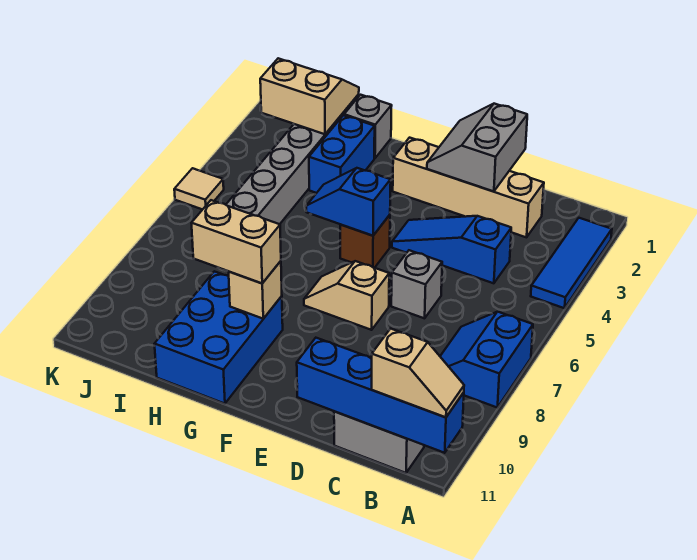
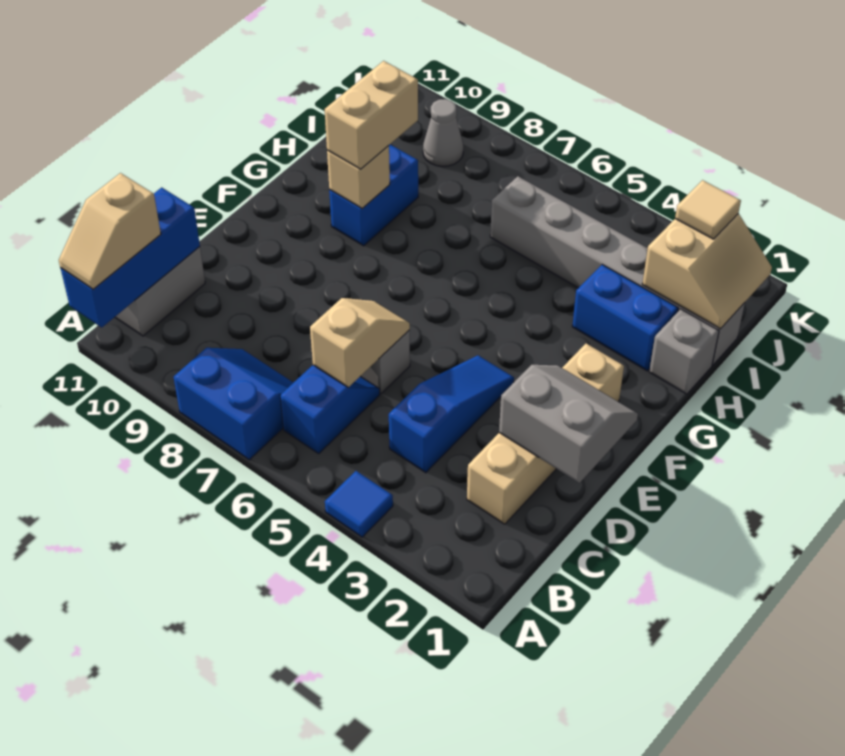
blue tile A2:A4 level 1 -> blue tile A4 level 1
blue brick A11:D11 level 2 -> blue brick A11:C11 level 2
tan slope E7:F7 level 1 top E -> tan slope C6:D6 level 2 top C
brown brick F5 level 1 -> none
blue slope F5:G5 level 2 top F -> blue slope B6:C6 level 1 top B
blue brick G9:H11 level 1 -> blue brick G9:H9 level 1
none -> grey cone J9 level 1
tan tile K5 level 1 -> tan tile J2 level 3

